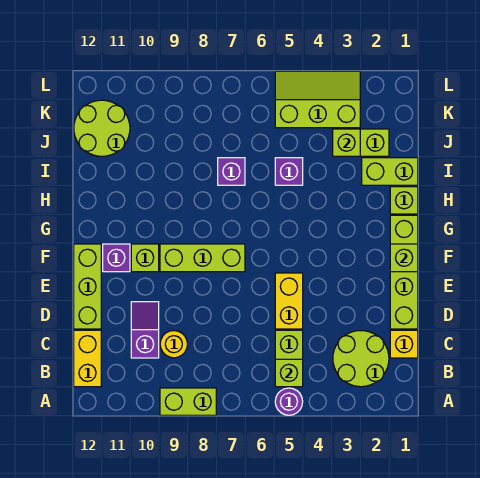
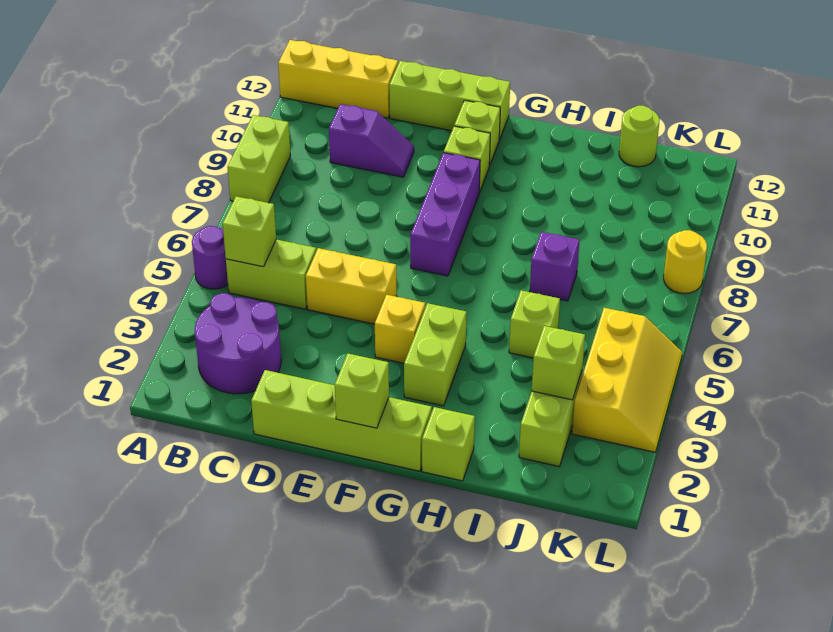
lime round brick B2:C3 level 1 -> purple round brick B2:C3 level 1
yellow brick B12:C12 level 1 -> yellow brick A12:C12 level 1
yellow brick C1 level 1 -> yellow brick F4 level 1
yellow round brick C9 level 1 -> yellow round brick L8 level 1
lime brick F7:F9 level 1 -> purple brick F7:F9 level 1
purple brick F11 level 1 -> lime brick F11 level 1
lime brick I1:I2 level 1 -> lime brick G3:G4 level 1
purple brick I5 level 1 -> lime brick I5 level 1
lime round brick J11:K12 level 1 -> lime round brick J12 level 1
lime slope K3:L5 level 1 top K -> yellow slope K3:L5 level 1 top K

